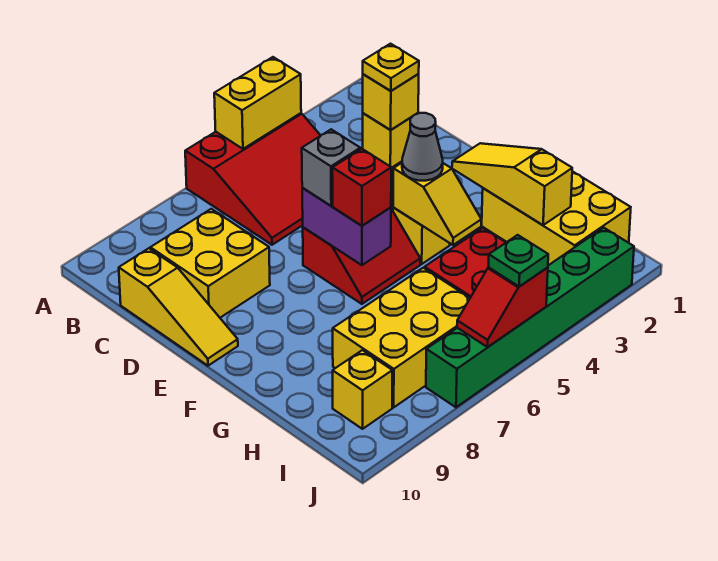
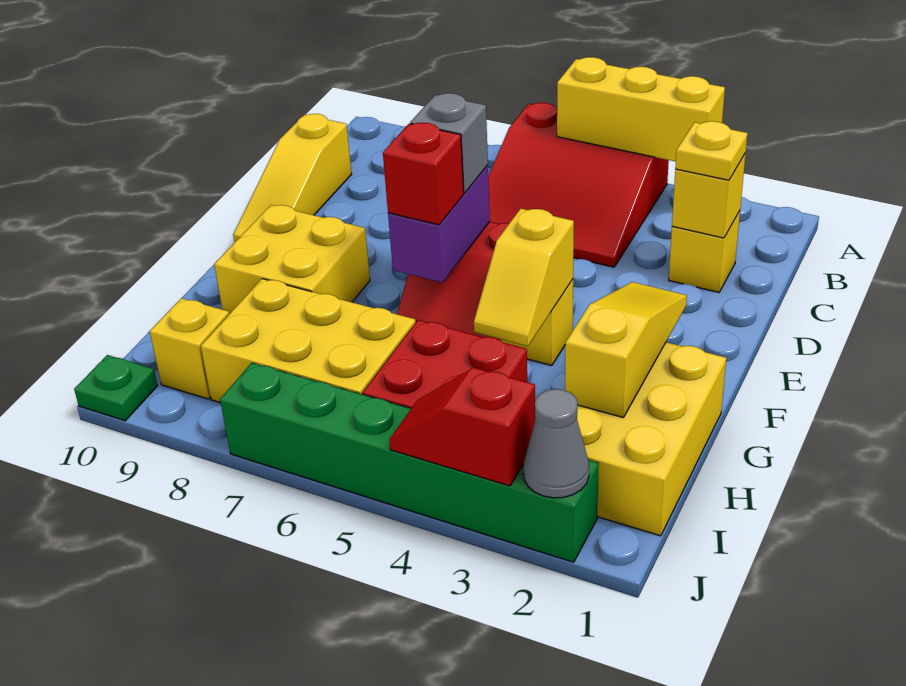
yellow brick A4:A5 level 2 -> yellow brick A3:A5 level 2
yellow brick C8:D9 level 1 -> yellow brick F8:G9 level 1
grey cone F4 level 3 -> grey cone J2 level 2
red slope J5:J6 level 2 top 5 -> red slope J3:J4 level 2 top 3
green plate J5 level 3 -> green plate J10 level 1

